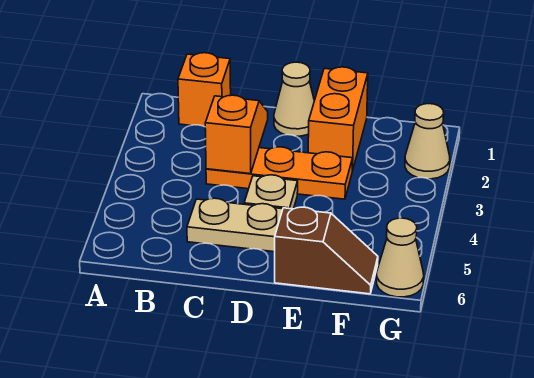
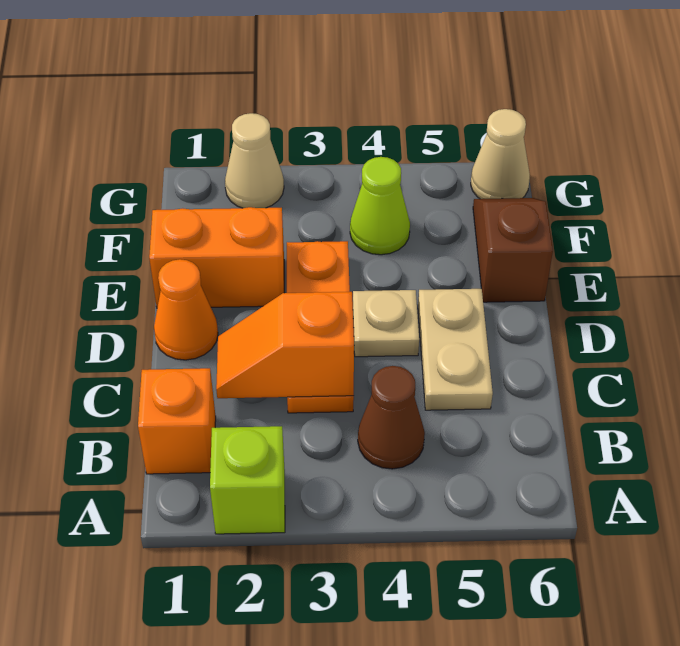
none -> lime brick A2 level 1
none -> brown cone B4 level 1
tan cone D1 level 1 -> orange cone D1 level 1
none -> lime cone F4 level 1

